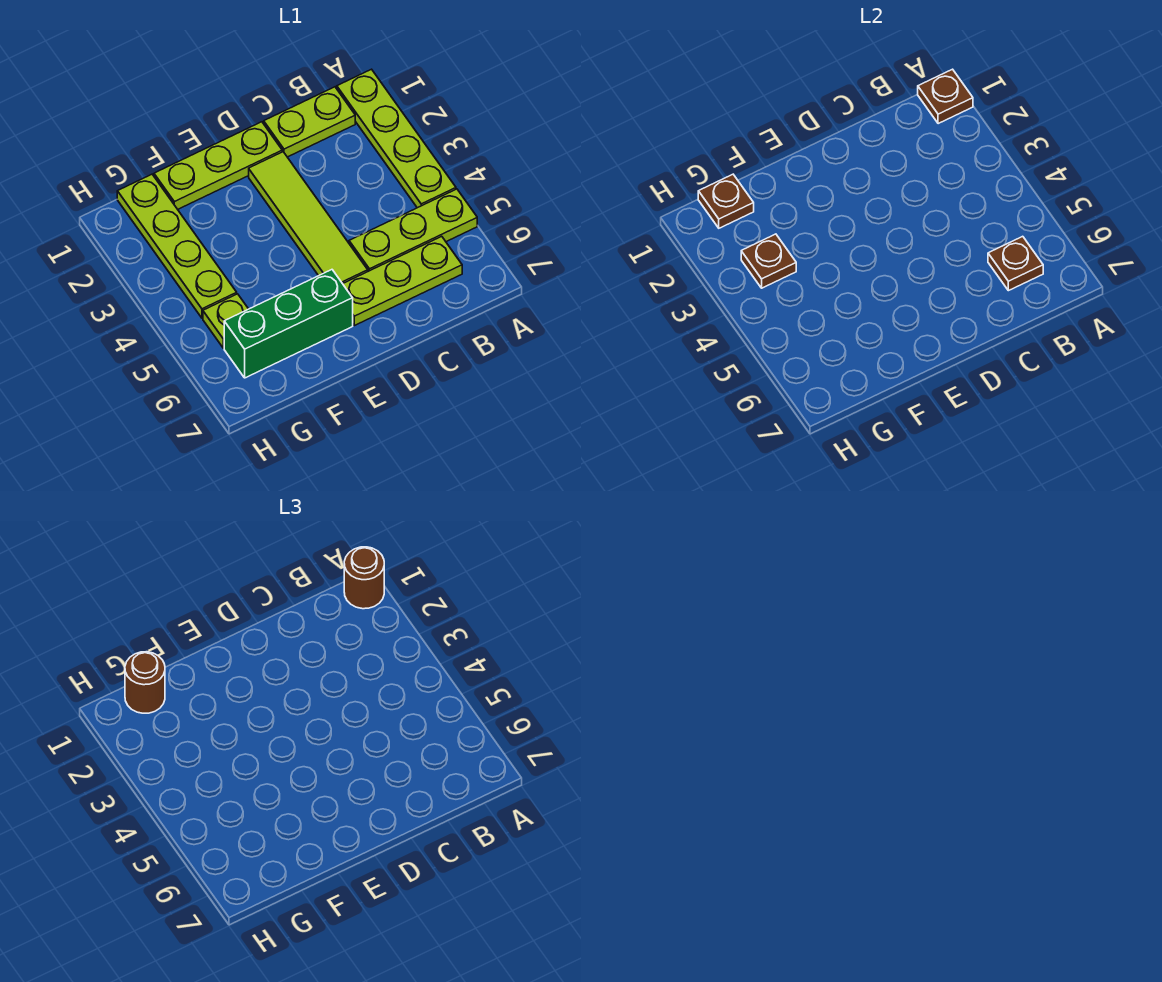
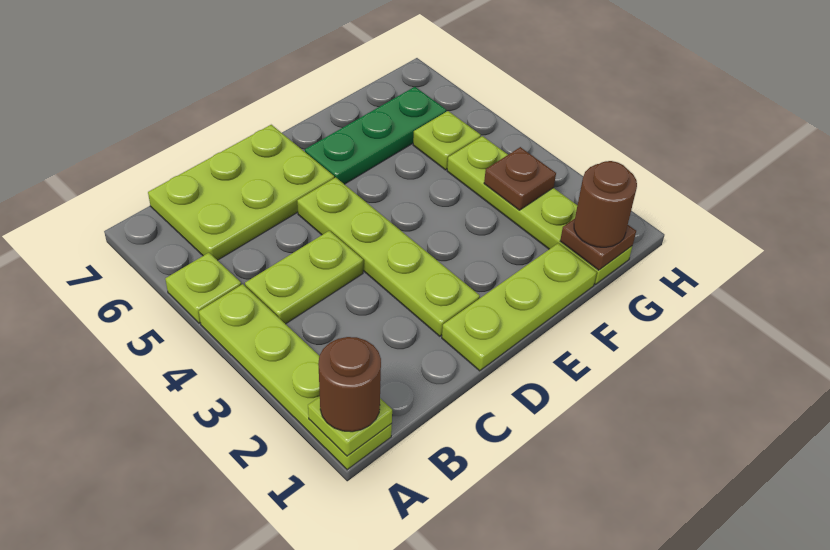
brown plate A1 level 2 -> lime plate A1 level 2
lime plate A5:C5 level 1 -> lime plate A5 level 1
lime plate B1:C1 level 1 -> lime plate B4:C4 level 1
lime plate B6:D6 level 1 -> lime plate B6:D7 level 1
brown plate B6 level 2 -> none
lime tile D2:D5 level 1 -> lime plate D2:D5 level 1
green brick E6:G6 level 1 -> green plate E6:G6 level 1

